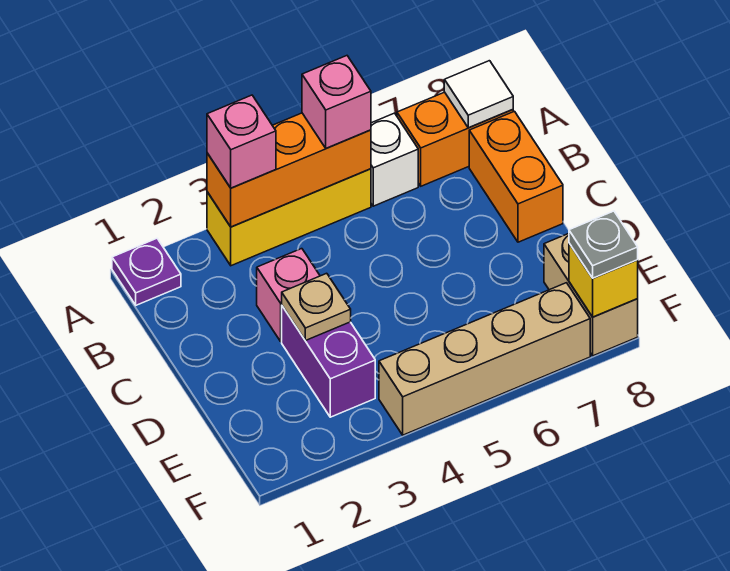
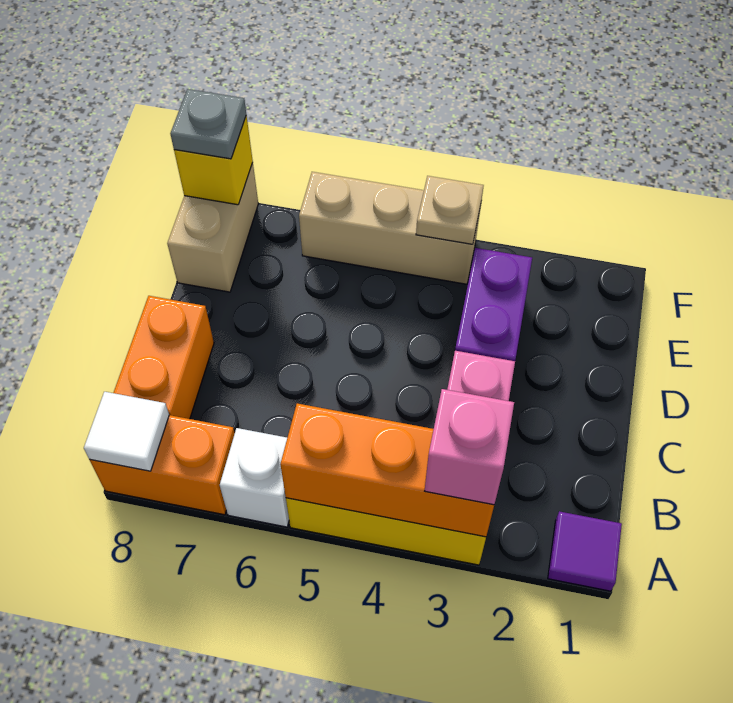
purple plate A1 level 1 -> purple tile A1 level 1
pink brick A5 level 3 -> none
tan plate D3 level 2 -> tan plate F4 level 2
tan brick F4:F7 level 1 -> tan brick F4:F6 level 1

